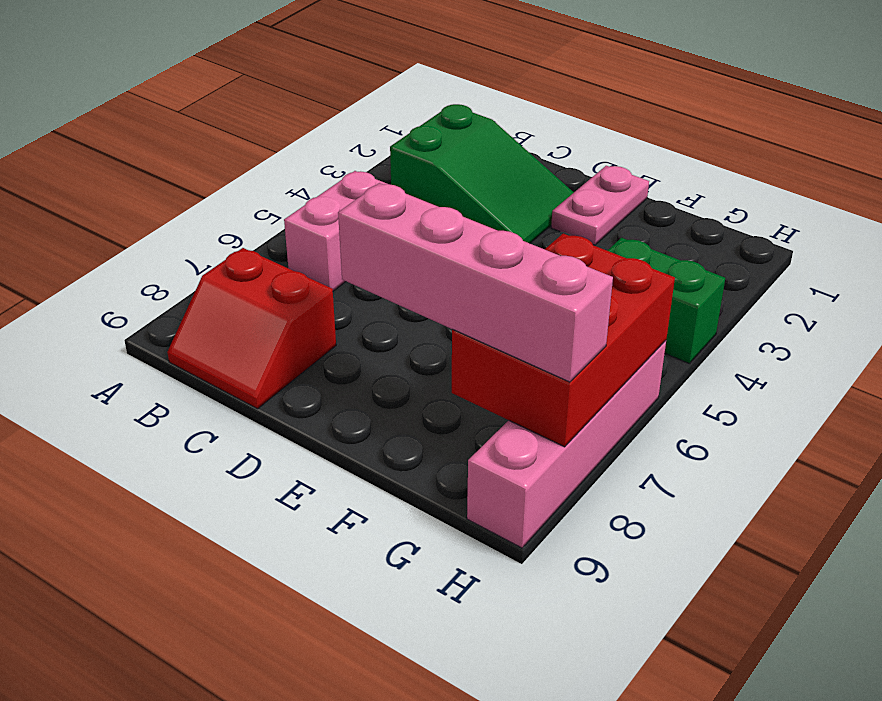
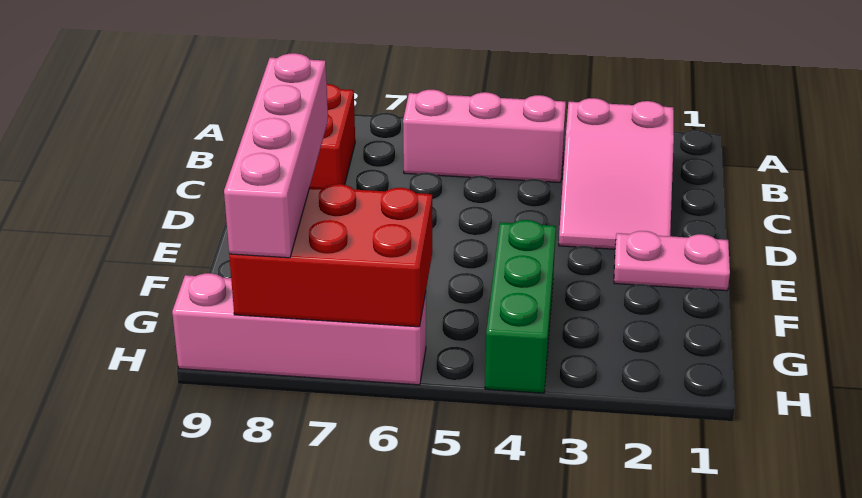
green slope B2:D3 level 1 top B -> pink slope B2:D3 level 1 top B
pink brick B5:B6 level 1 -> pink brick B4:B6 level 1
green brick G4:H4 level 1 -> green brick F4:H4 level 1

